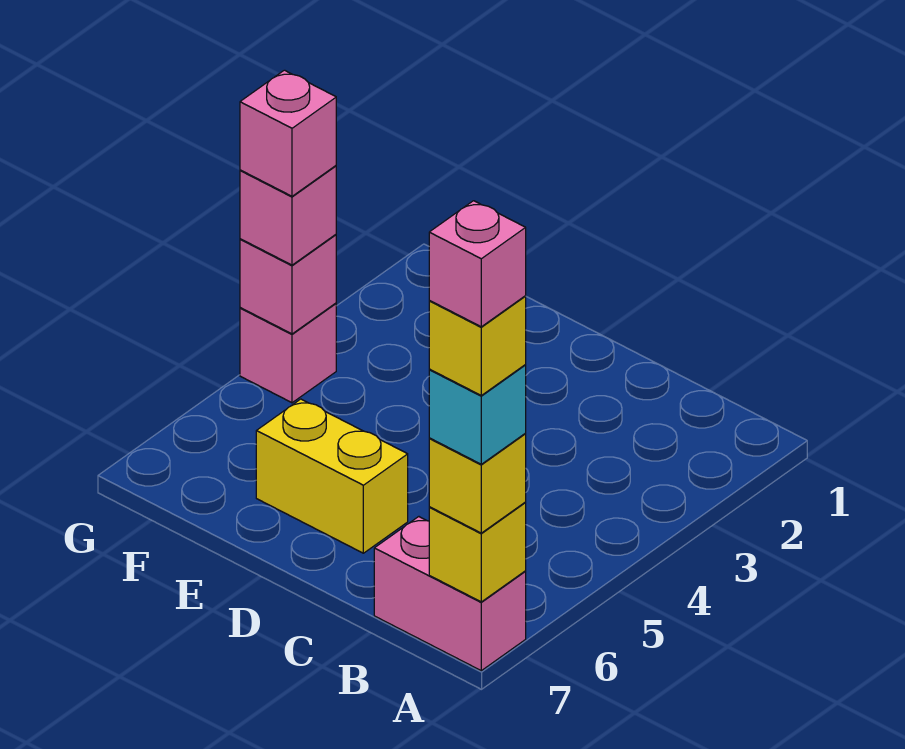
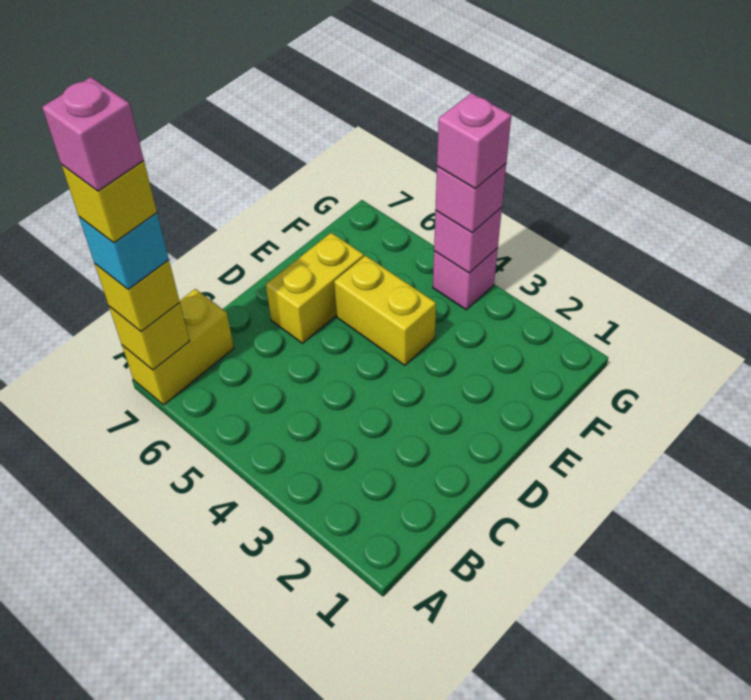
pink brick A7:B7 level 1 -> yellow brick A7:B7 level 1
none -> yellow brick E4:E5 level 1

